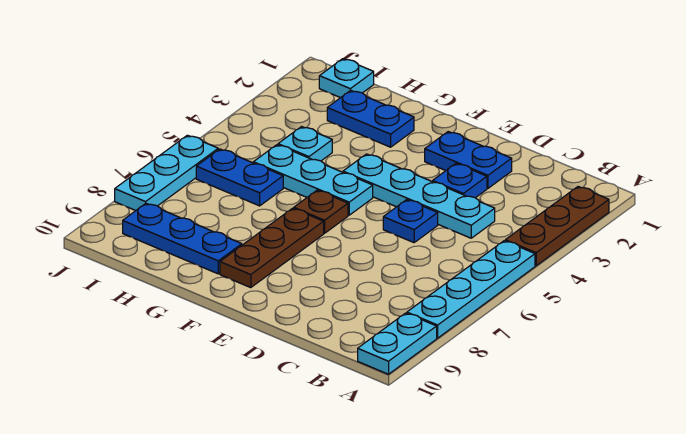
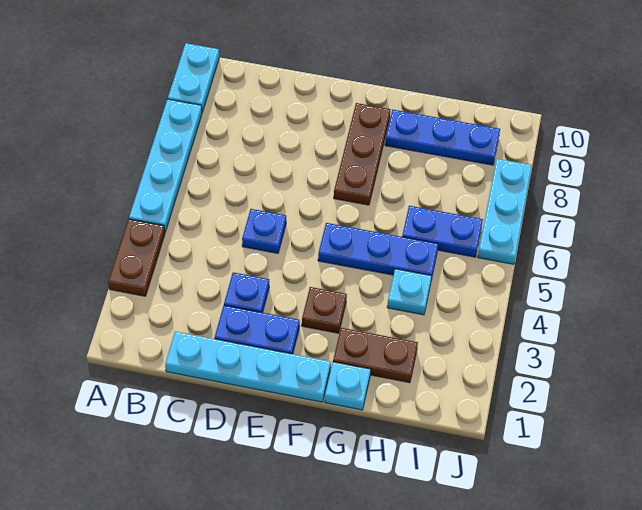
brown plate A2:A4 level 1 -> brown plate A3:A4 level 1
cyan plate C4:F4 level 1 -> cyan plate C1:F1 level 1
cyan plate F5:H5 level 1 -> blue plate F5:H5 level 1
brown plate F6 level 1 -> brown plate F3 level 1
blue plate G2:H2 level 1 -> brown plate G2:H2 level 1
cyan plate I1 level 1 -> cyan plate G1 level 1

